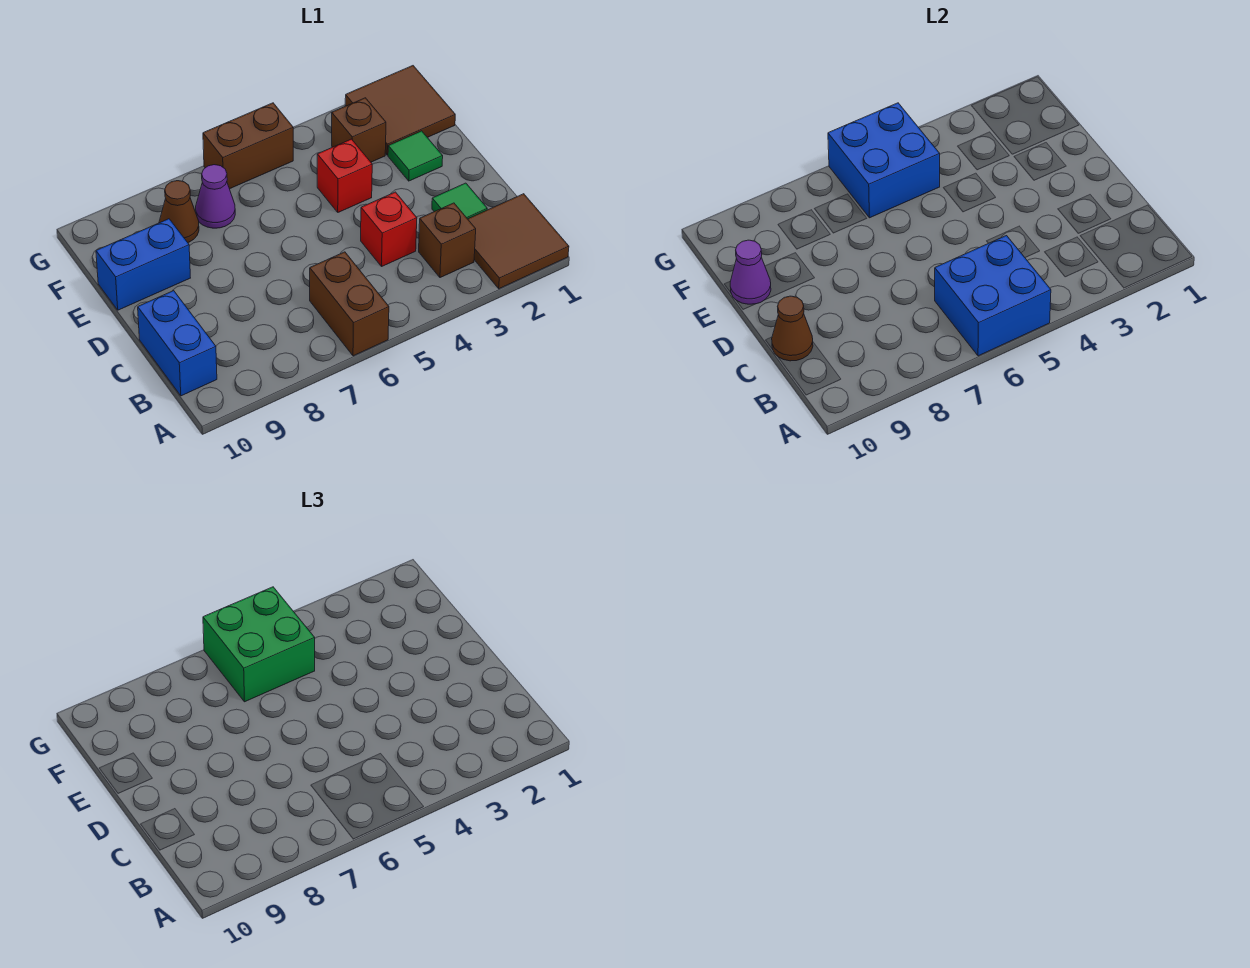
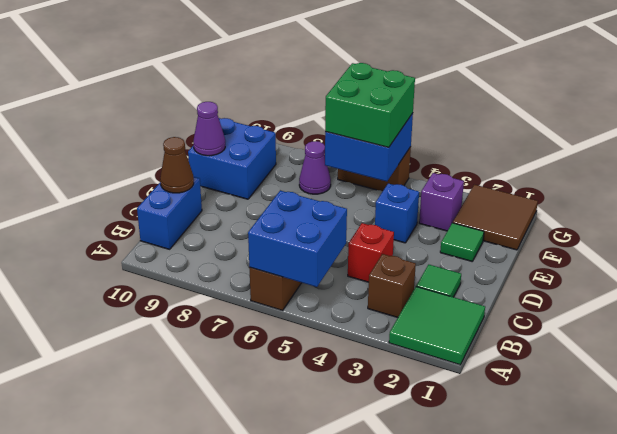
brown tile A1:B2 level 1 -> green tile A1:B2 level 1
red brick E4 level 1 -> blue brick E4 level 1
blue brick E9:E10 level 1 -> blue brick E9:F10 level 1
brown brick F3 level 1 -> purple brick F3 level 1
brown cone F8 level 1 -> none

